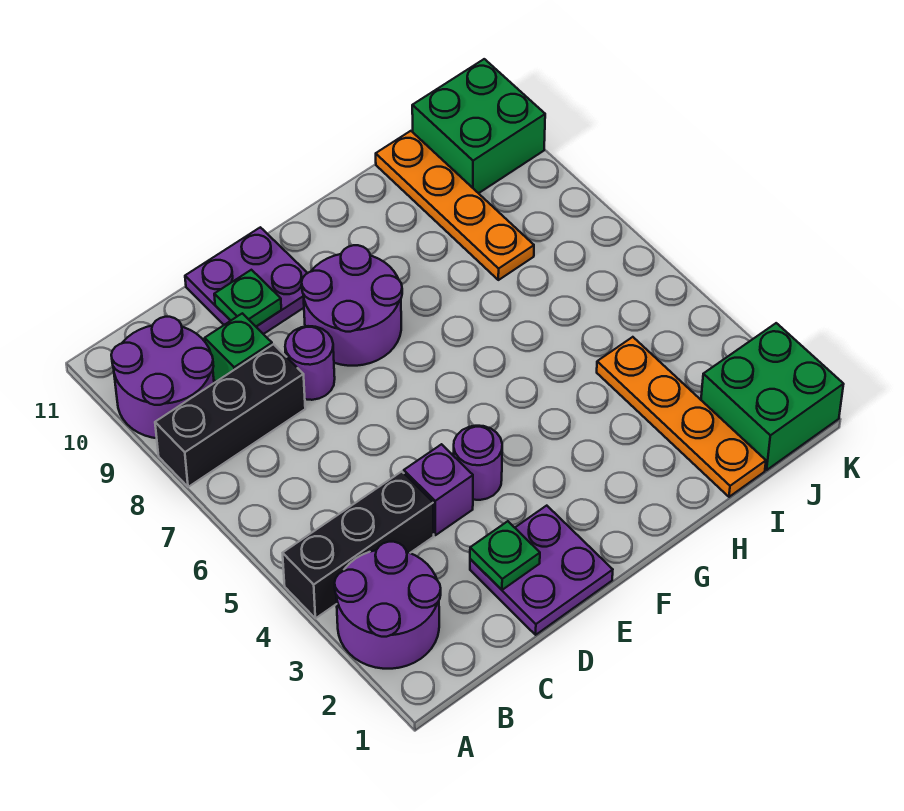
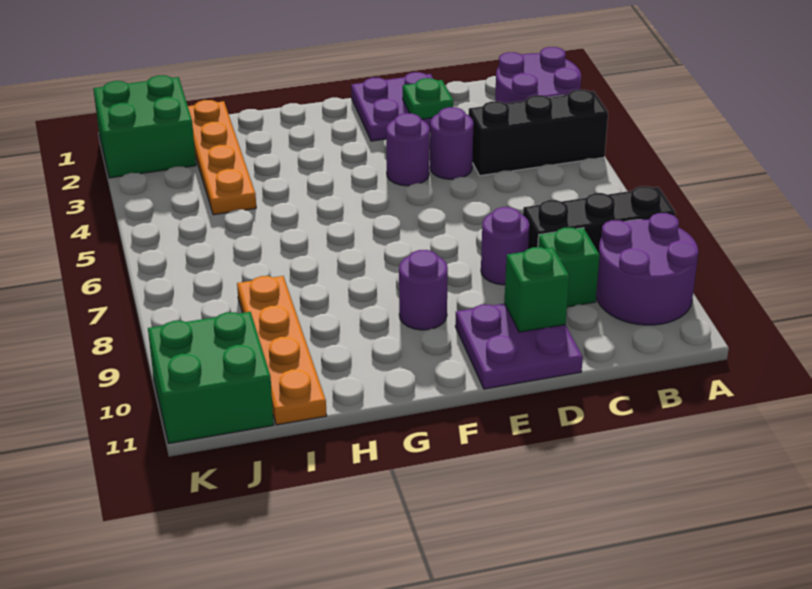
purple brick D4 level 1 -> purple round brick D4 level 1
green plate D10 level 2 -> green brick D10 level 2
purple round brick E8:F9 level 1 -> purple round brick F9 level 1

